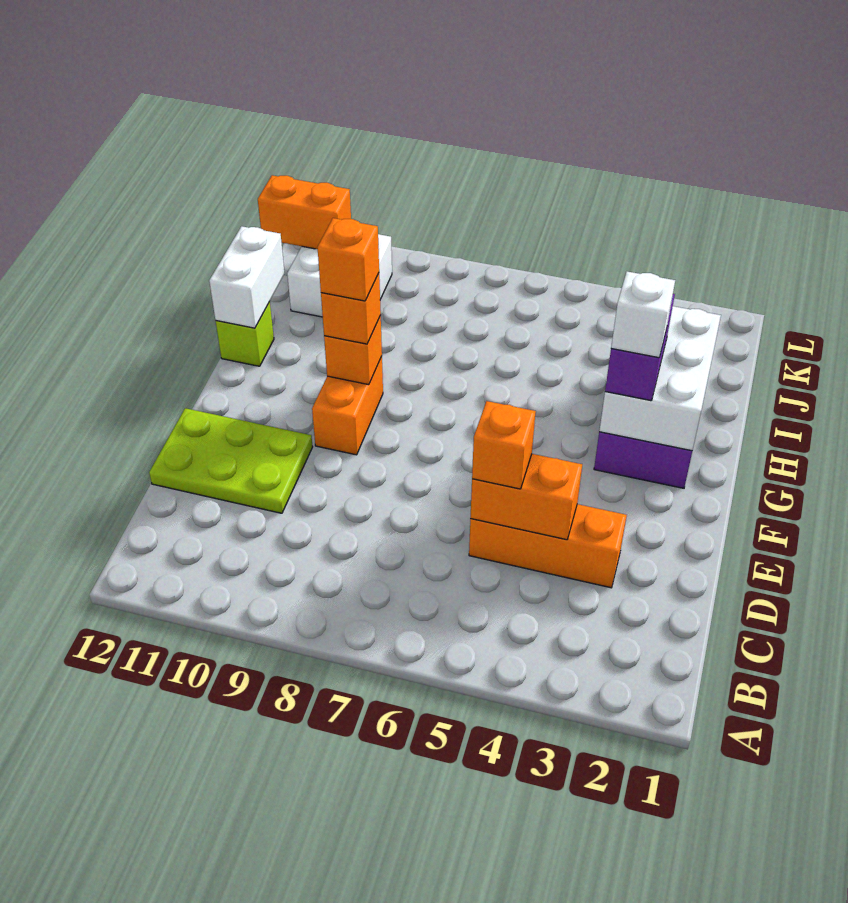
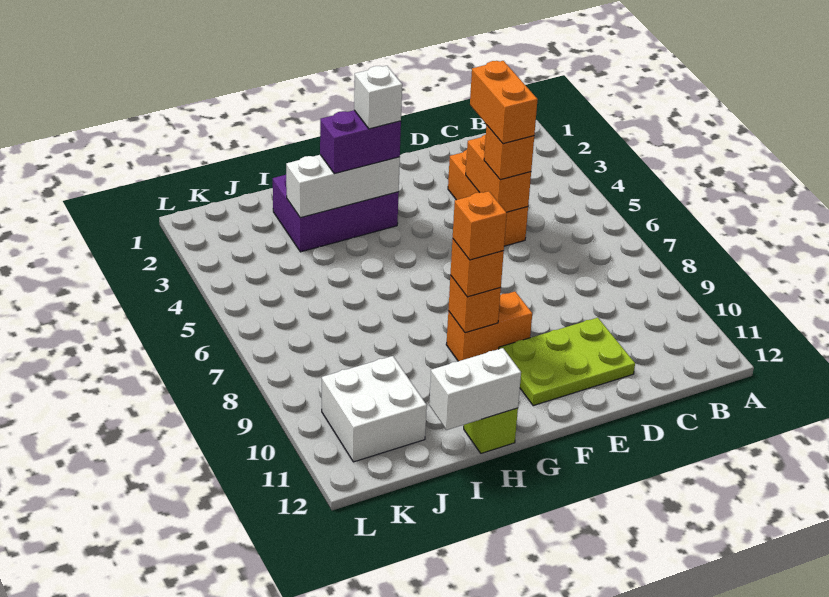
lime plate D10:E12 level 1 -> lime plate D10:F11 level 1
white brick G2:I3 level 2 -> white brick G3:I3 level 2
orange brick K11:K12 level 2 -> orange brick D4:D5 level 4

